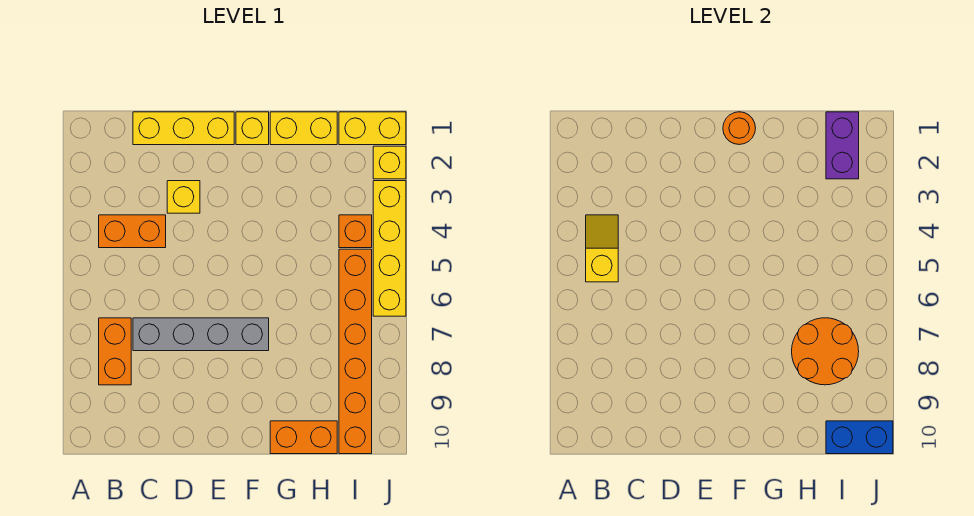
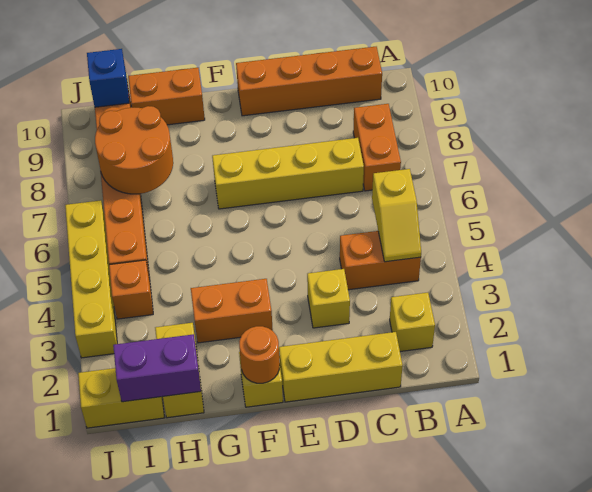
none -> orange brick B10:E10 level 1
grey brick C7:F7 level 1 -> yellow brick C7:F7 level 1
none -> orange brick F3:G3 level 1
yellow brick G1:H1 level 1 -> yellow brick H1:H2 level 1
purple brick I1:I2 level 2 -> purple brick H1:I1 level 2
blue brick I10:J10 level 2 -> blue brick I10 level 2
yellow brick J2 level 1 -> yellow brick B2 level 1

